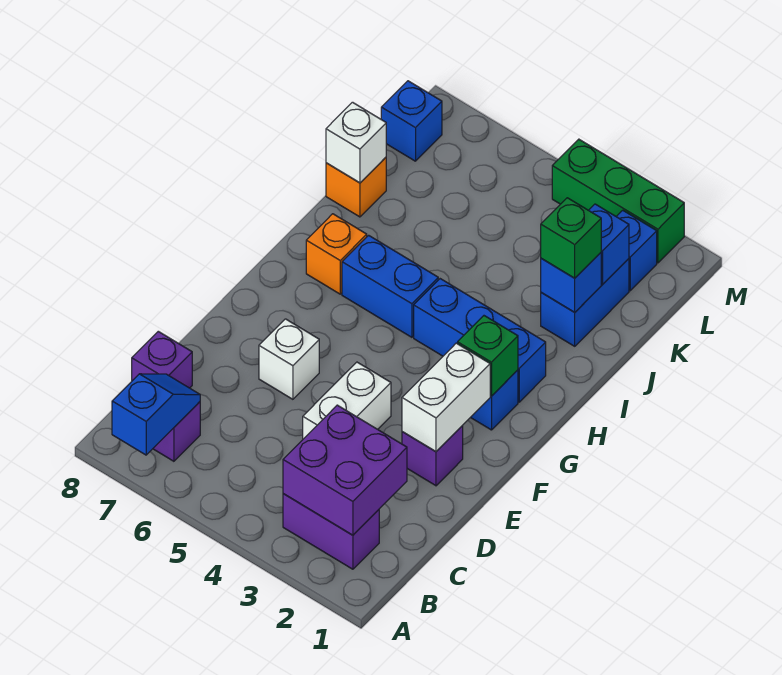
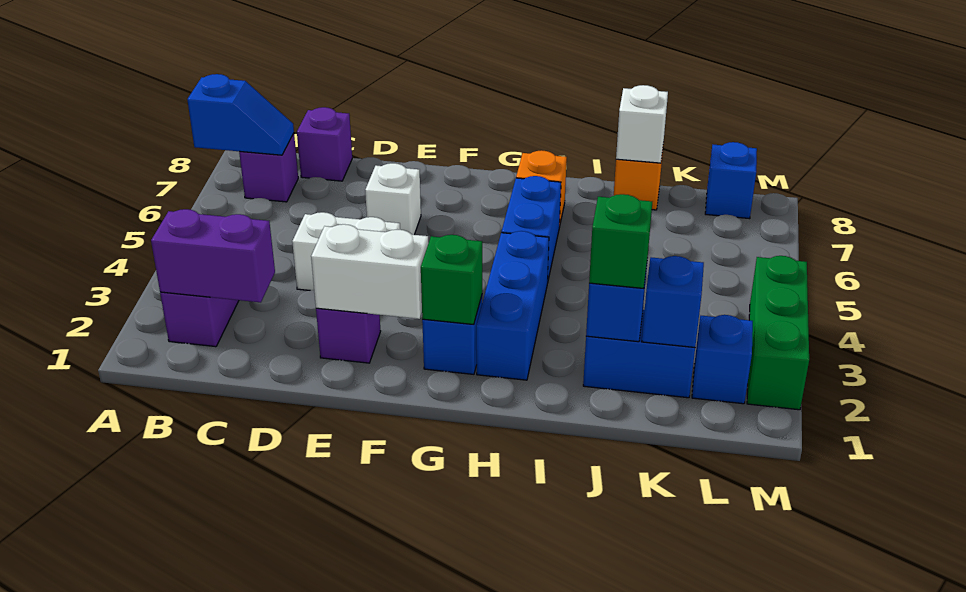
purple brick B2:C3 level 2 -> purple brick B2:C2 level 2

